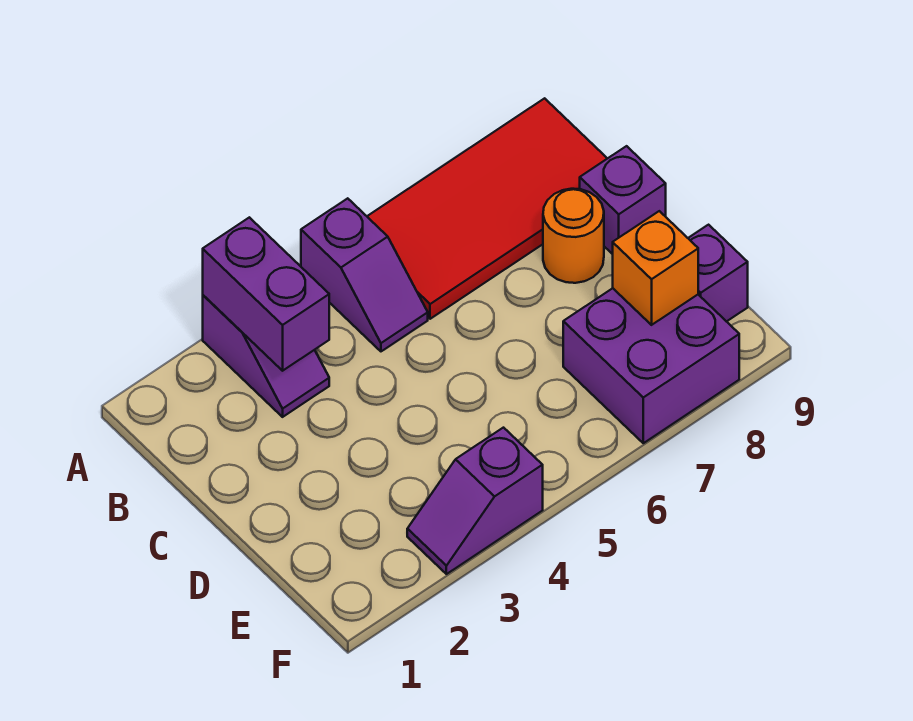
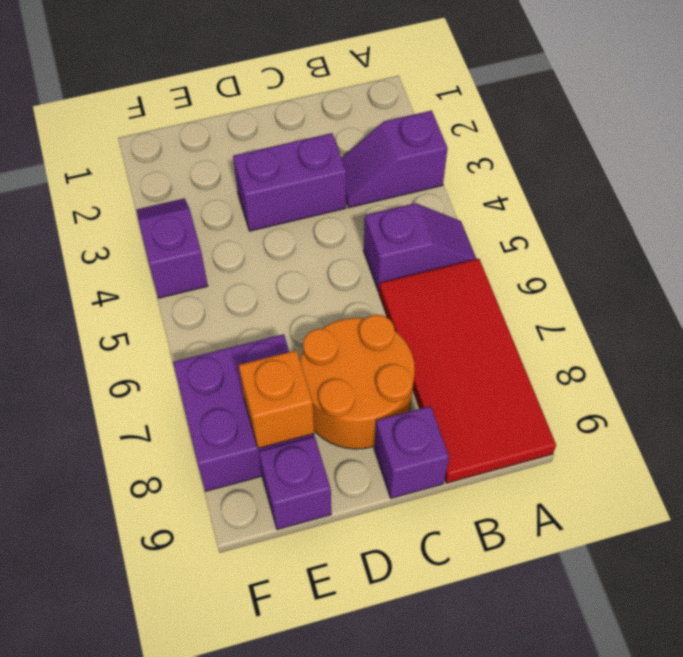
purple brick A3:B3 level 2 -> purple brick C3:D3 level 1
purple slope A5:B5 level 1 top A -> purple slope A5:B5 level 1 top B
orange round brick C8 level 1 -> orange round brick C7:D8 level 1

